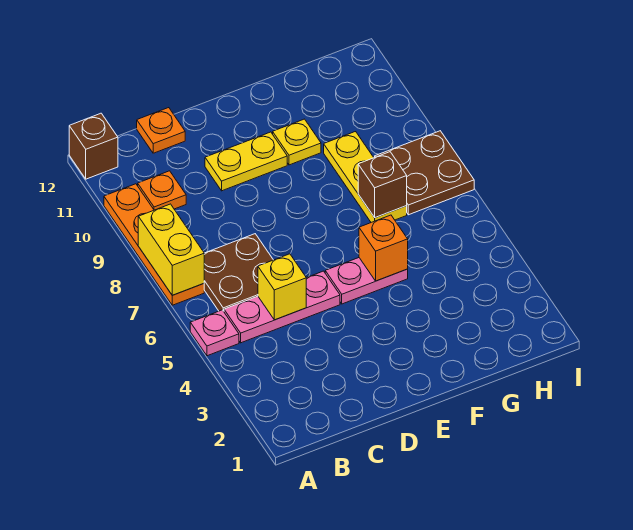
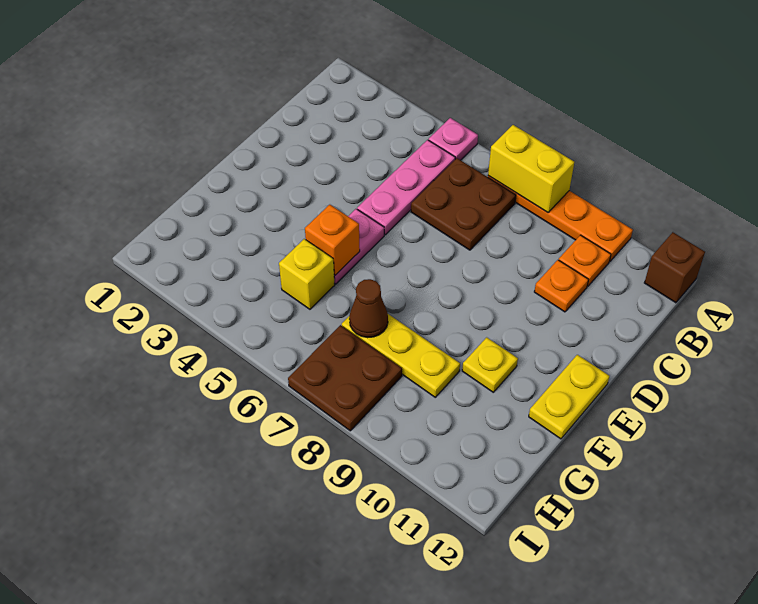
yellow brick C5 level 2 -> yellow brick G5 level 1
orange plate C12 level 1 -> orange plate C10 level 1
yellow plate D10:E10 level 1 -> yellow plate E12:F12 level 1
brown brick G7 level 2 -> brown cone G7 level 2

